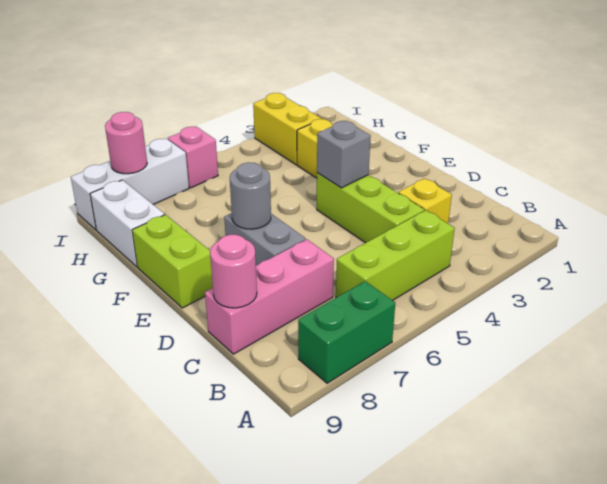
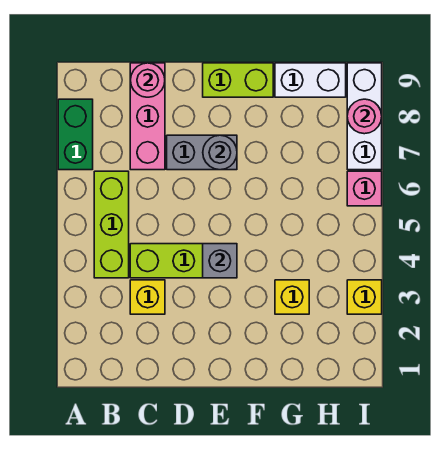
yellow brick H3:I3 level 1 -> yellow brick I3 level 1

